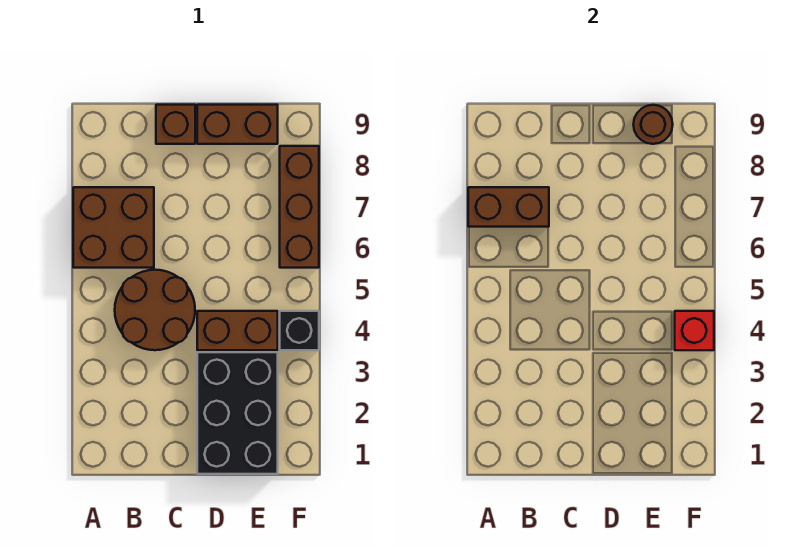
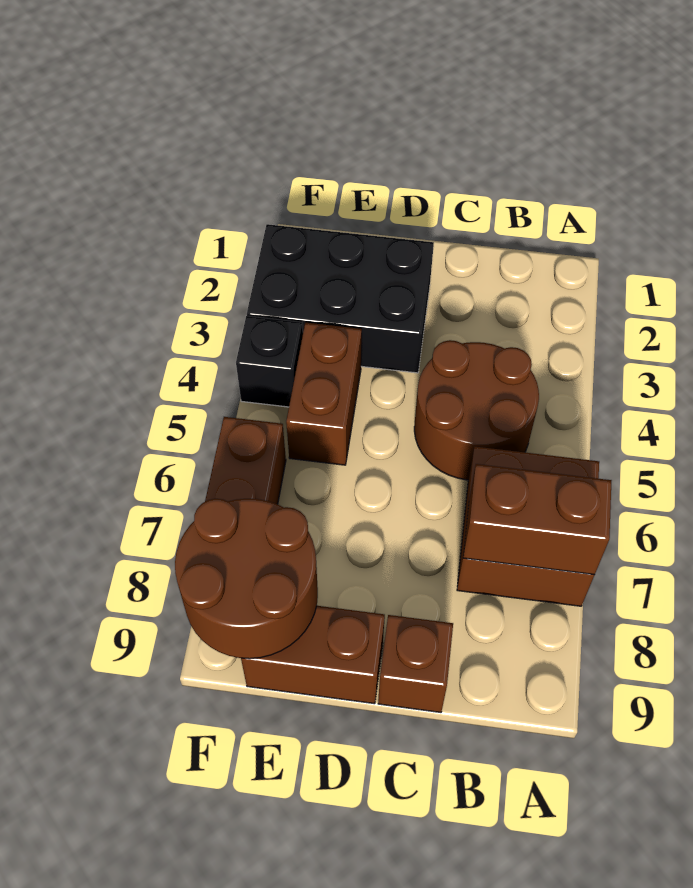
black brick D1:E3 level 1 -> black brick D2:F3 level 1
brown brick D4:E4 level 1 -> brown brick E4:E5 level 1
brown round brick E9 level 2 -> brown round brick E8:F9 level 2
red brick F4 level 2 -> none

